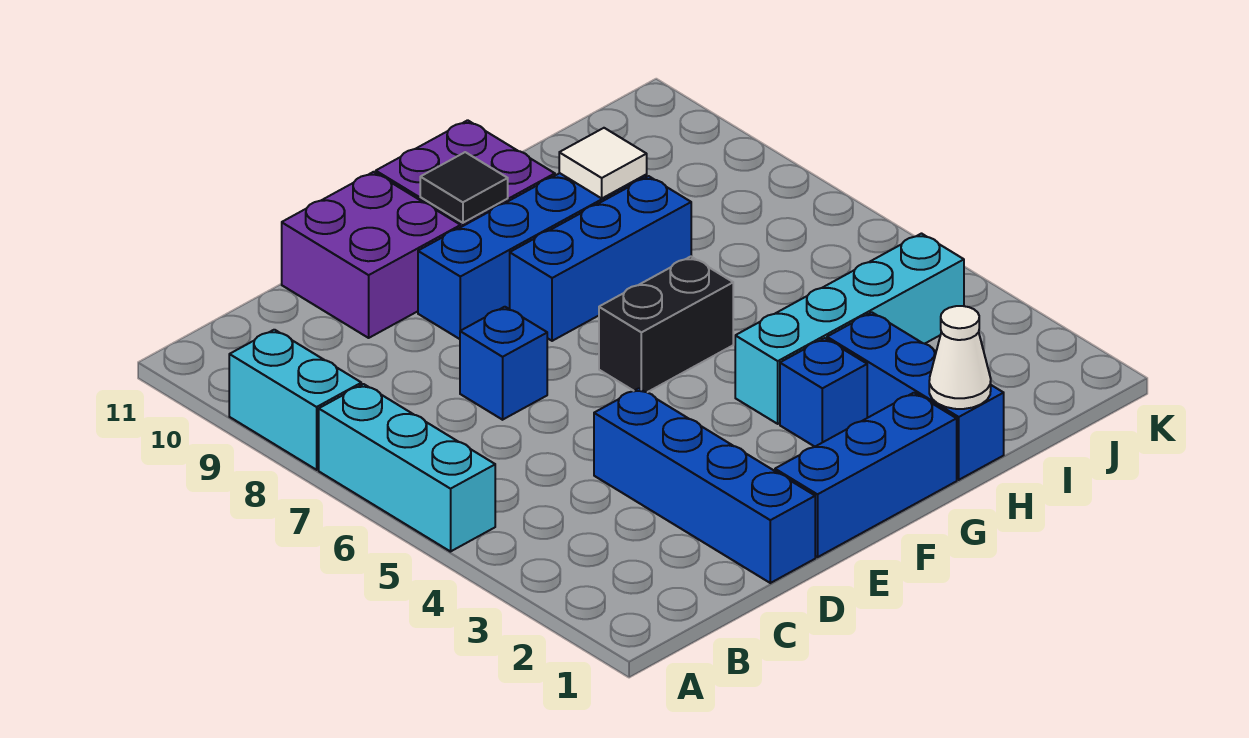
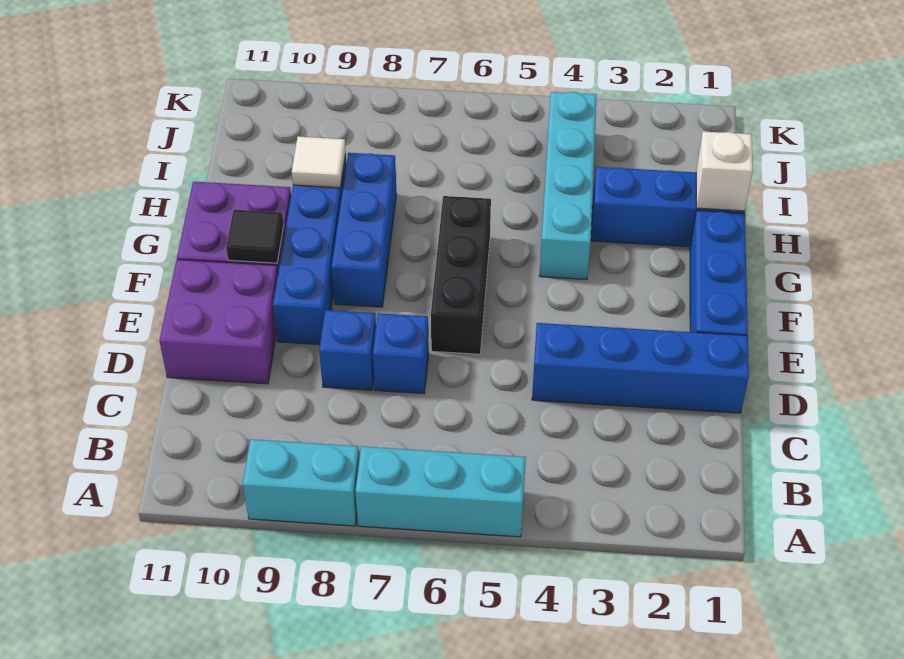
black brick F6:G6 level 1 -> black brick E6:G6 level 1
blue brick G3 level 1 -> blue brick D8 level 1
white cone H1 level 2 -> white brick H1 level 2

